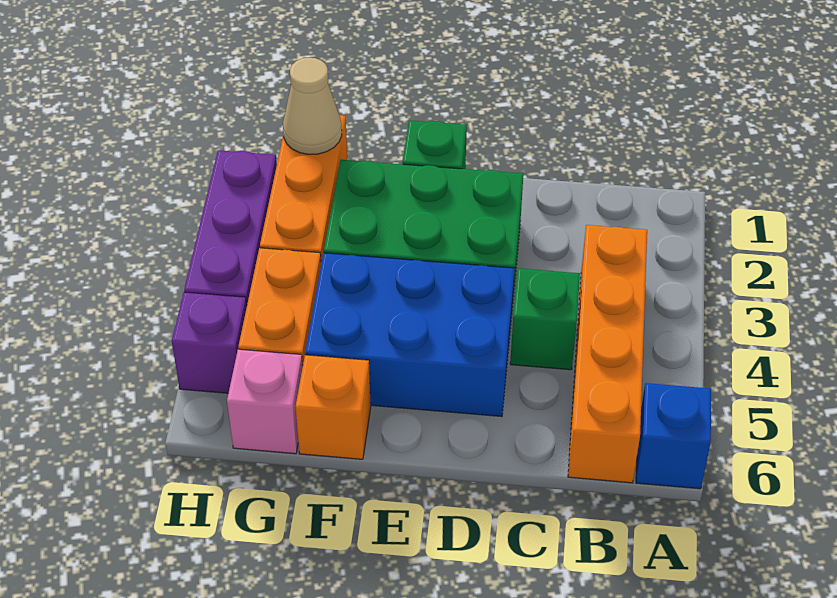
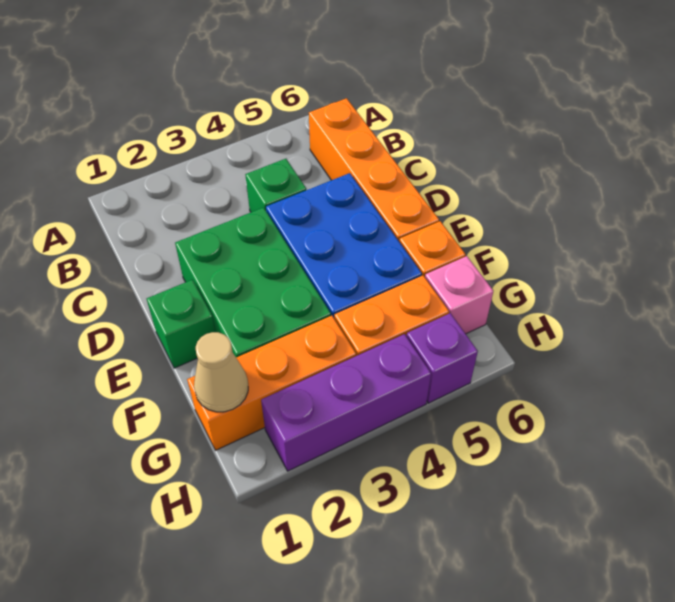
blue brick A6 level 1 -> none
orange brick B3:B6 level 1 -> orange brick B6:E6 level 1

